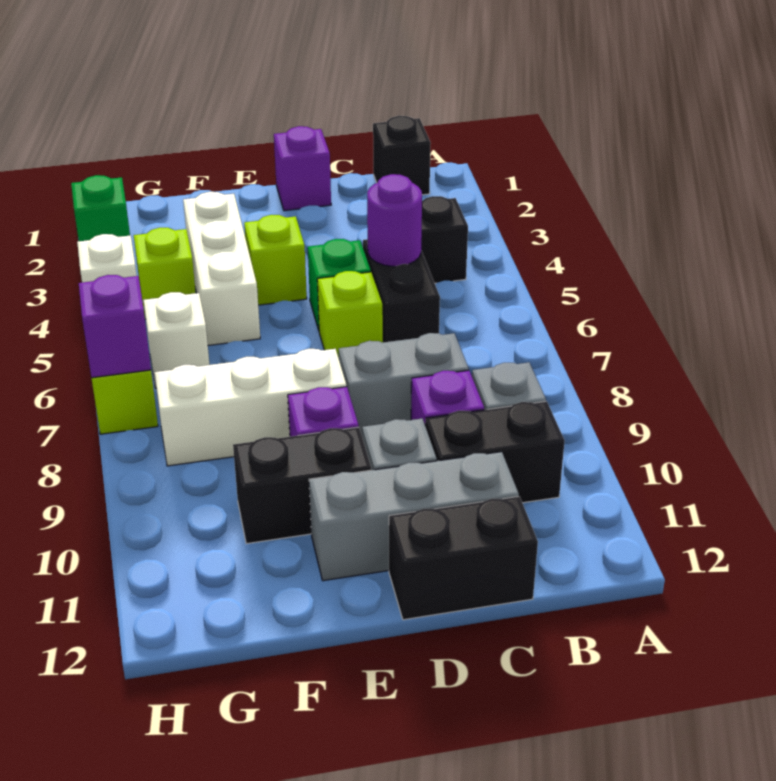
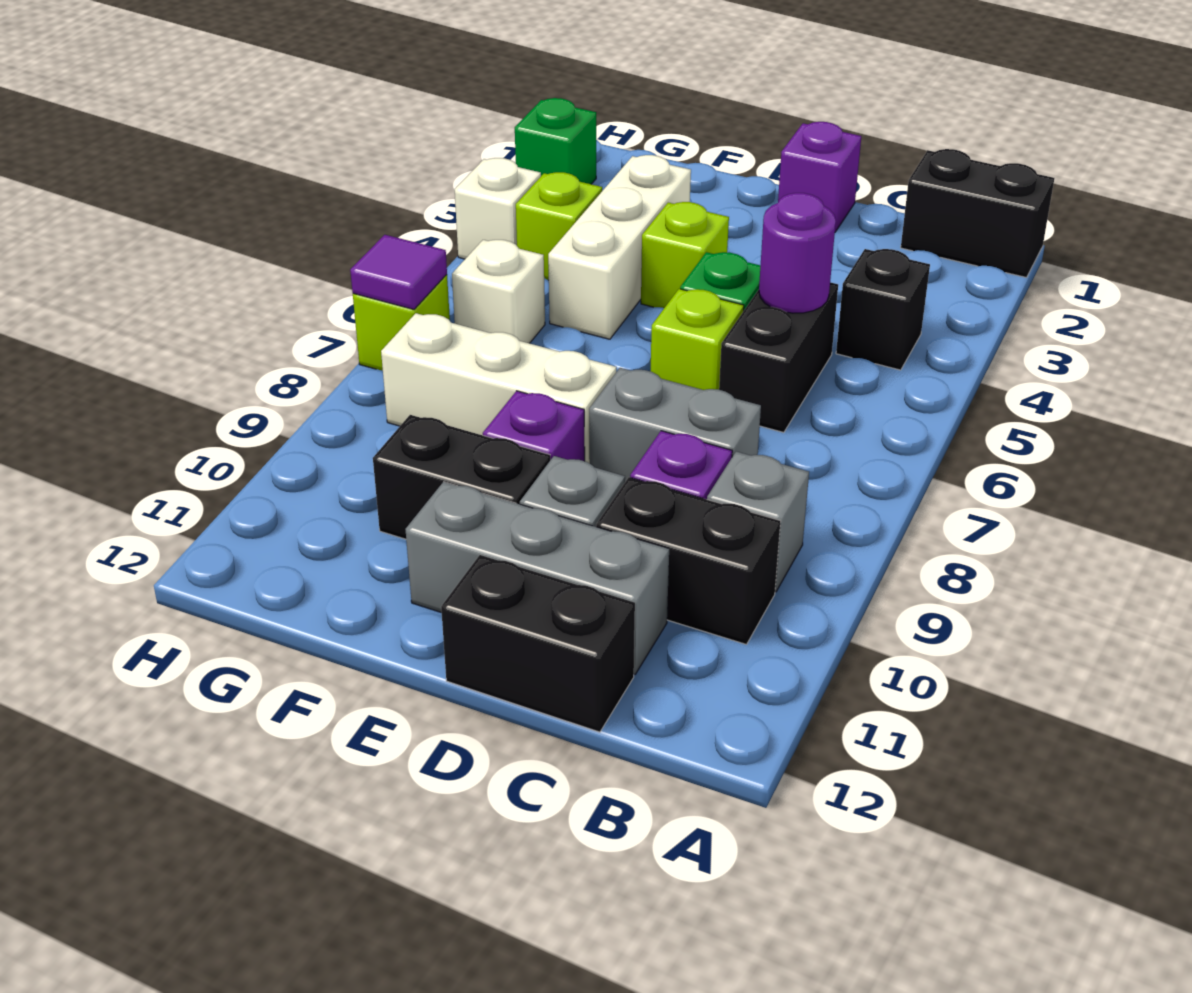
black brick B1 level 1 -> black brick A1:B1 level 1
purple brick H7 level 2 -> purple tile H7 level 2

